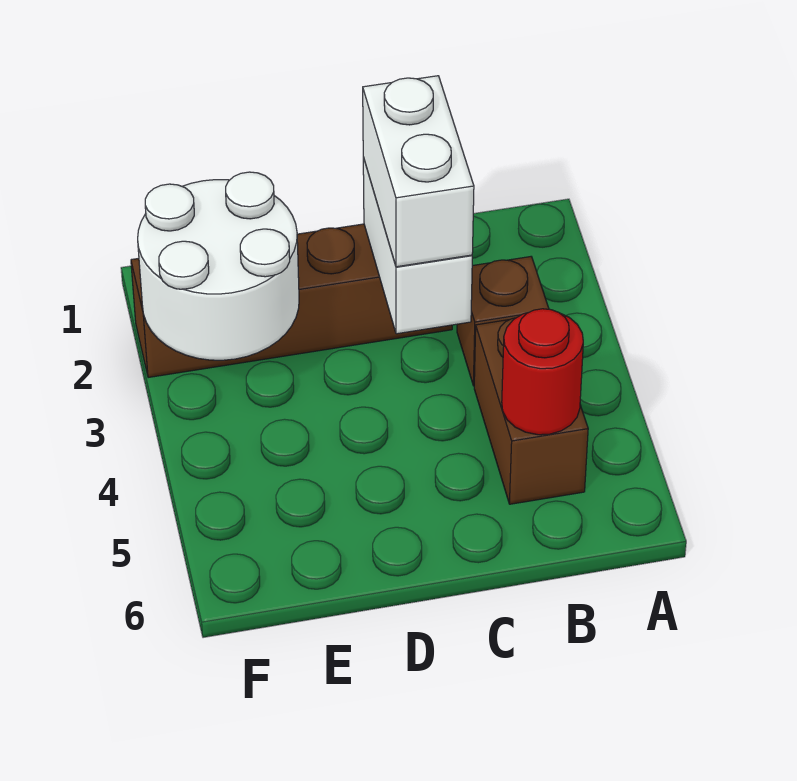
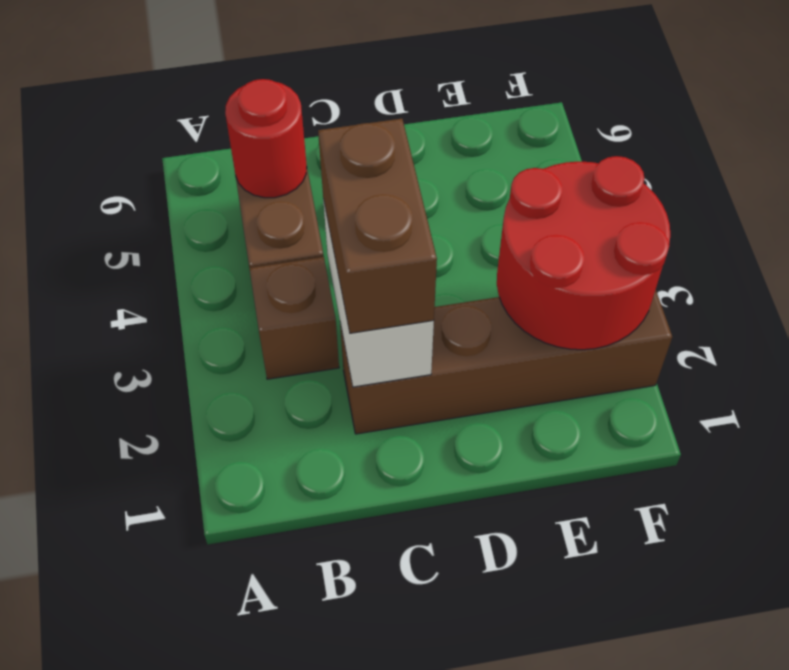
white brick C2:C3 level 3 -> brown brick C2:C3 level 3
white round brick E2:F3 level 2 -> red round brick E2:F3 level 2

